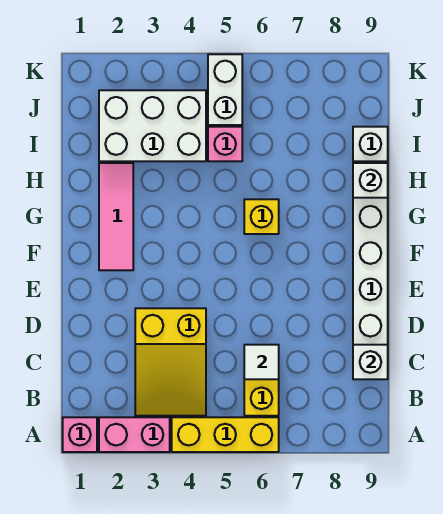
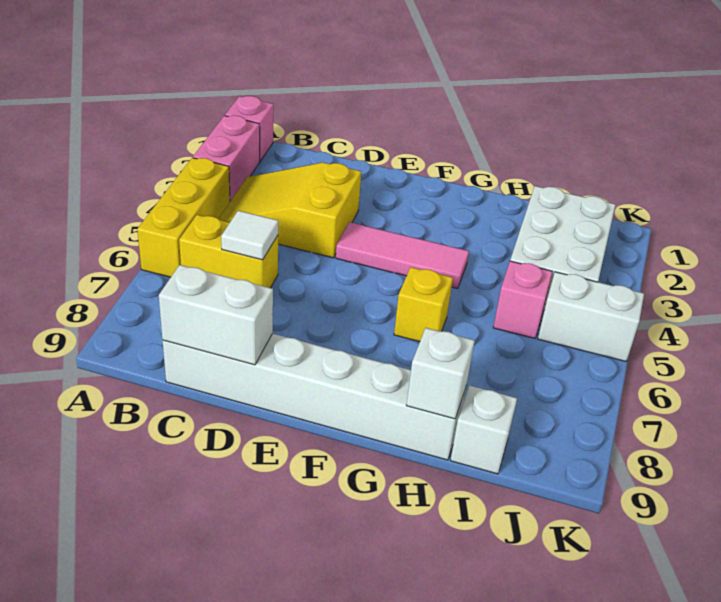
white brick C9 level 2 -> white brick C9:D9 level 2
pink tile F2:H2 level 1 -> pink tile E4:G4 level 1

